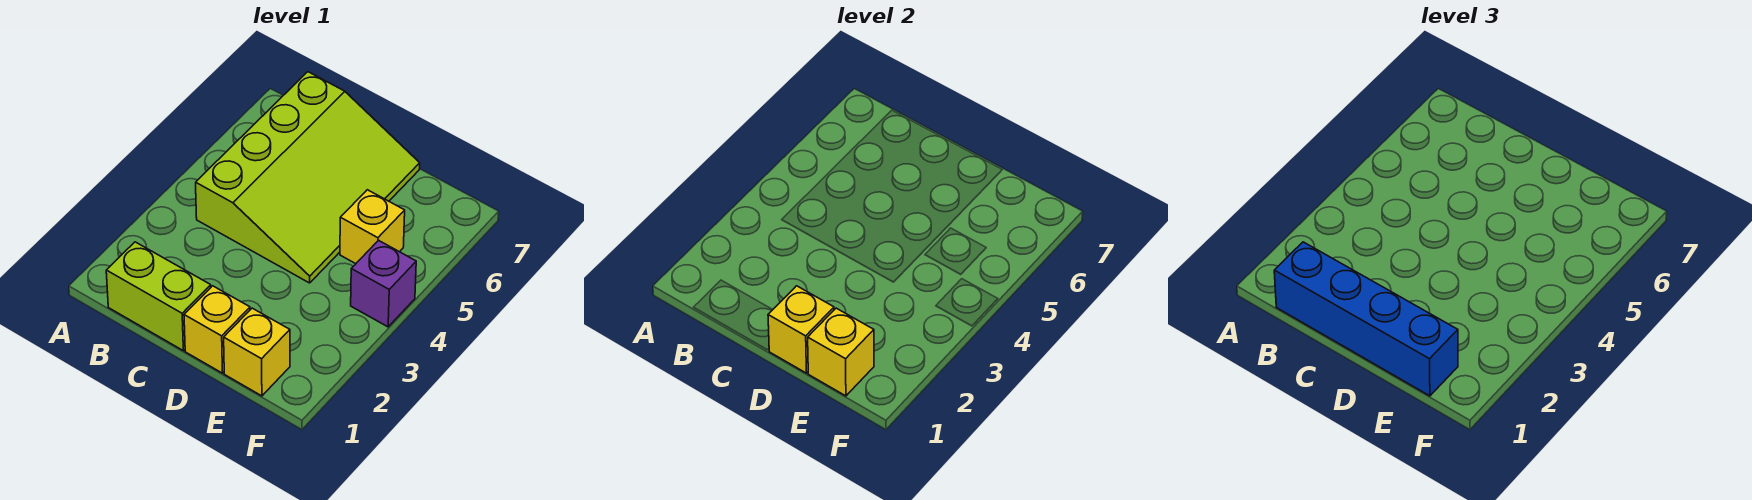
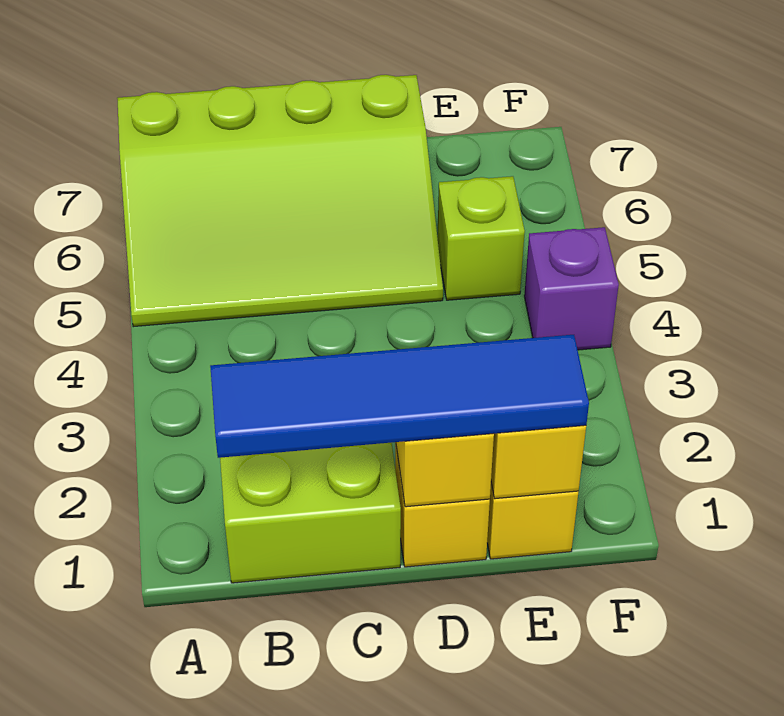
blue brick B1:E1 level 3 -> blue tile B1:E1 level 3
lime slope B4:D7 level 1 top B -> lime slope A5:D7 level 1 top 7
yellow brick E5 level 1 -> lime brick E5 level 1

